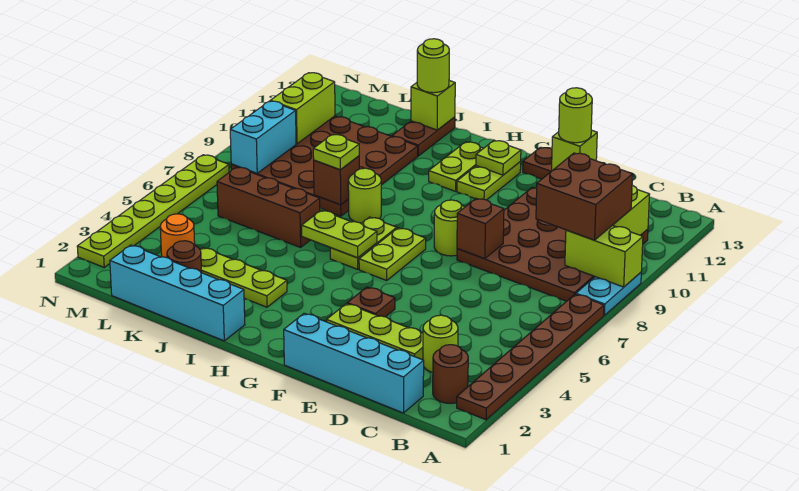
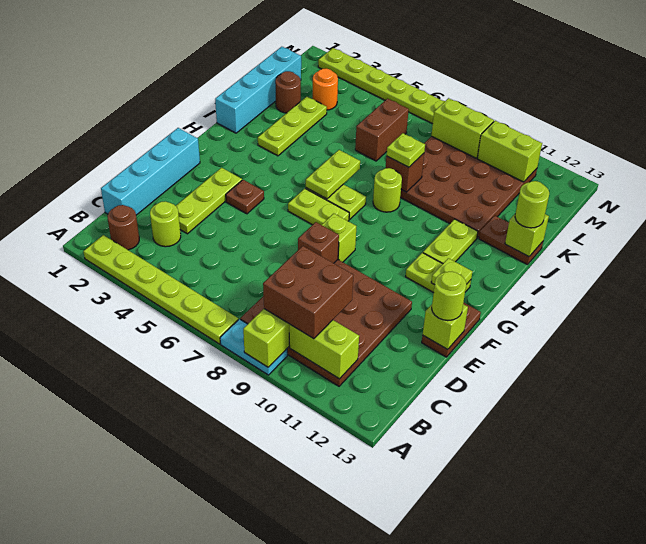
brown plate A2:A7 level 1 -> lime plate A2:A7 level 1
lime round brick F8 level 1 -> lime brick F8 level 1
lime plate H11:H12 level 1 -> lime plate H11:I11 level 1
brown brick J6:L6 level 1 -> brown brick K6:L6 level 1
cyan brick M8:M9 level 2 -> lime brick M8:M9 level 2

